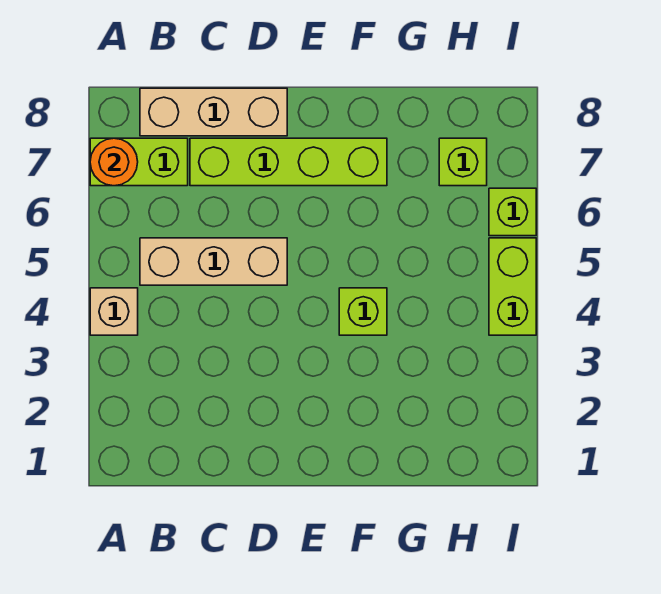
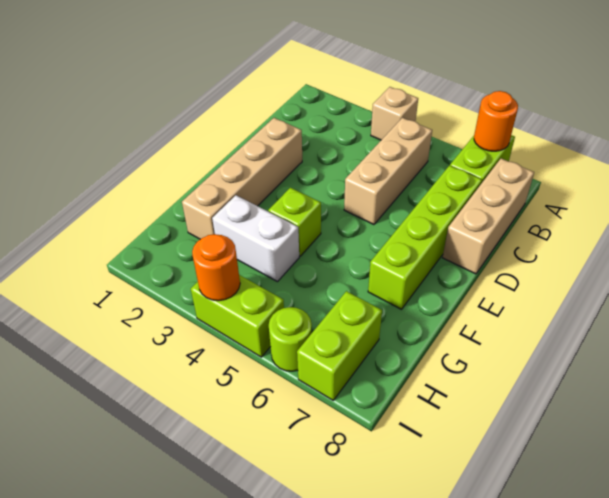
none -> tan brick D2:G2 level 1
none -> white brick G3:G4 level 1
lime brick H7 level 1 -> lime brick H7:I7 level 1
none -> orange round brick I4 level 2
lime brick I6 level 1 -> lime round brick I6 level 1

